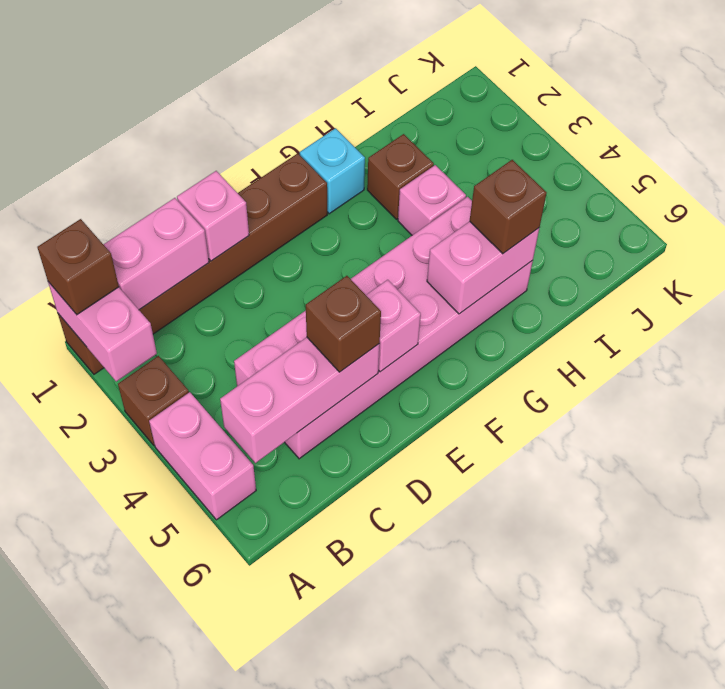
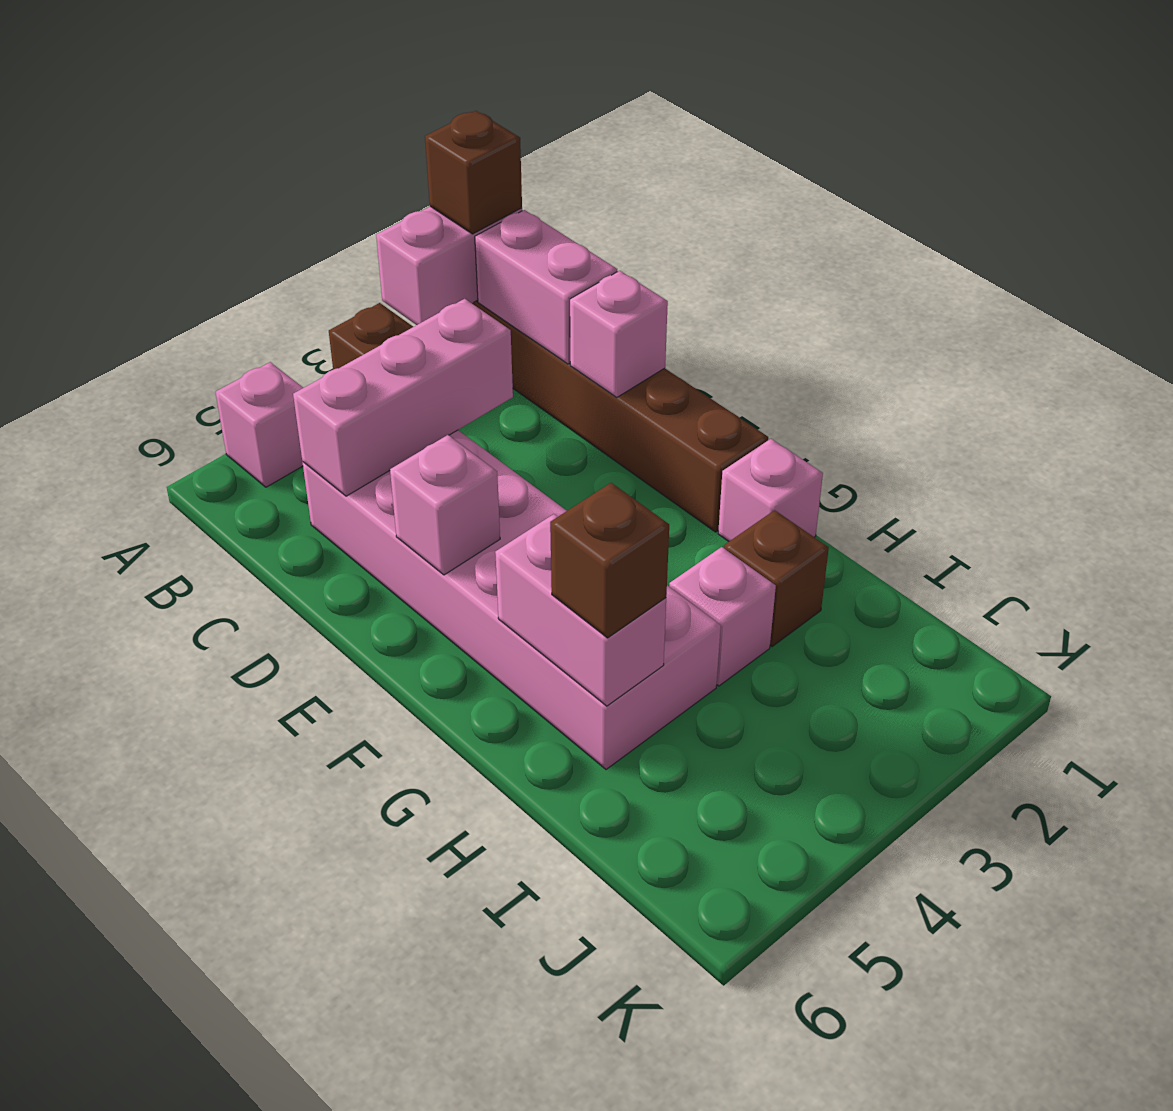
pink brick A4:A5 level 1 -> pink brick A5 level 1
pink brick B5:D5 level 2 -> pink brick C3:C5 level 2
brown brick D5 level 3 -> none
cyan brick G1 level 1 -> pink brick G1 level 1

